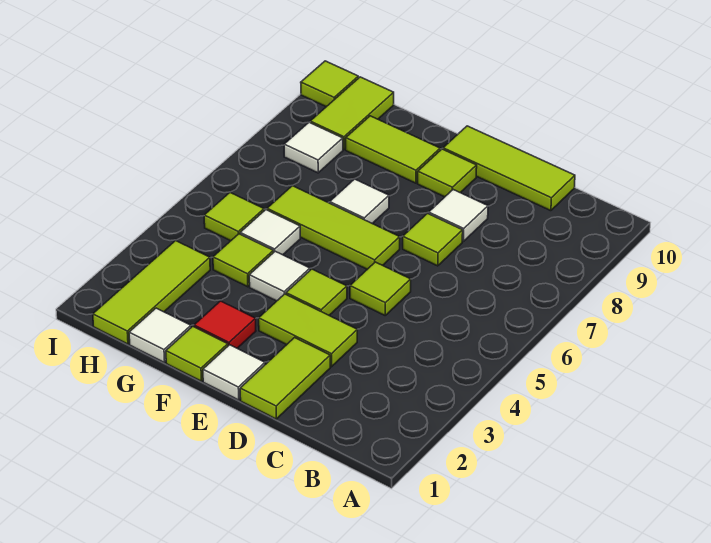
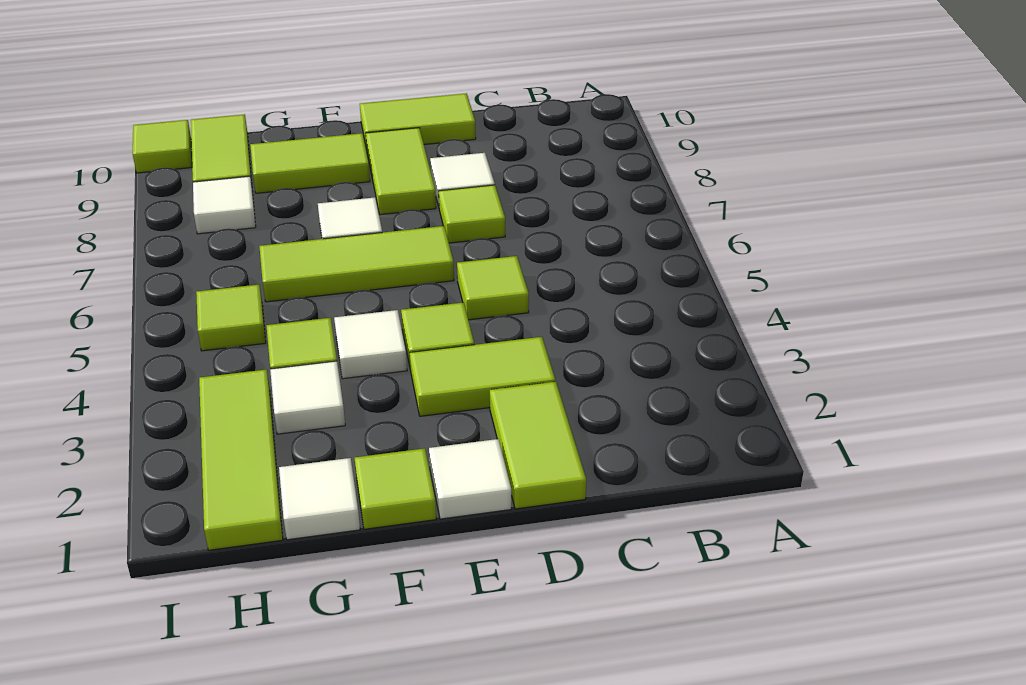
lime tile C10:E10 level 1 -> lime tile D10:E10 level 1
lime tile E9 level 1 -> lime tile E8:E9 level 1
red tile F2 level 1 -> none
white tile G5 level 1 -> white tile G3 level 1

